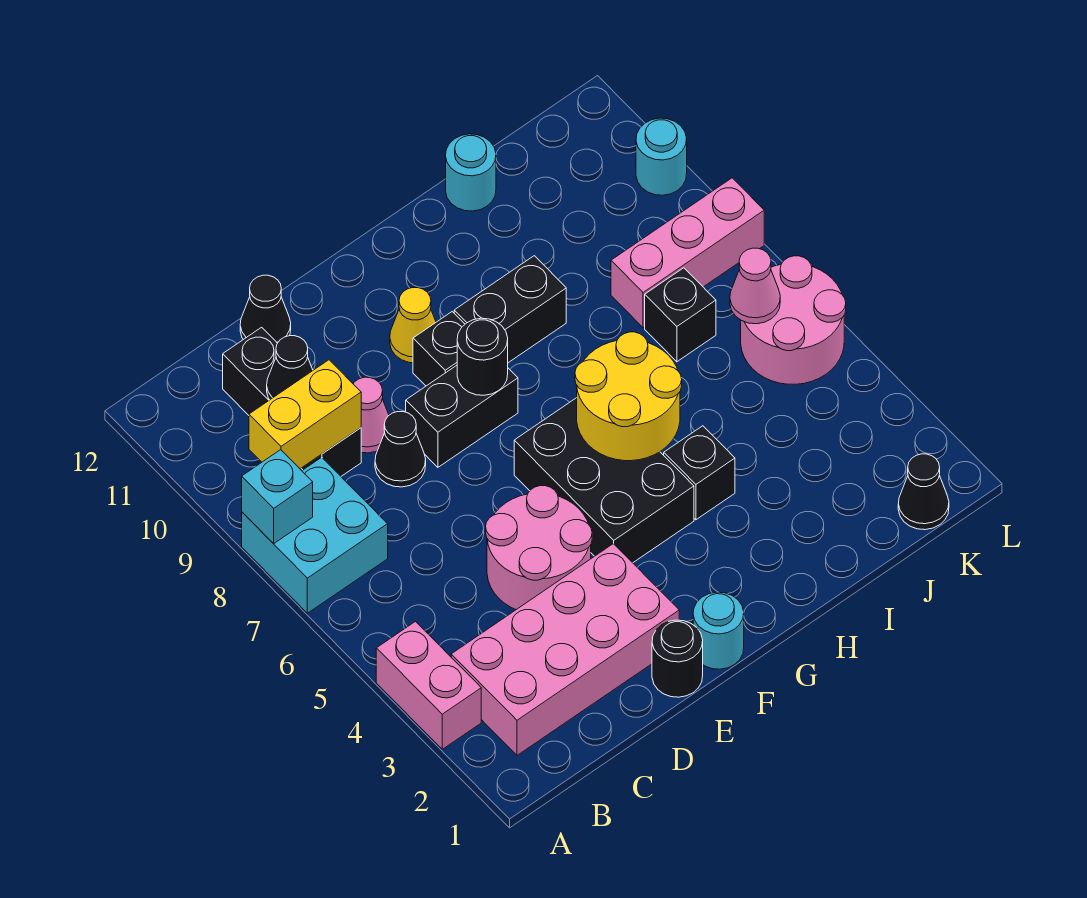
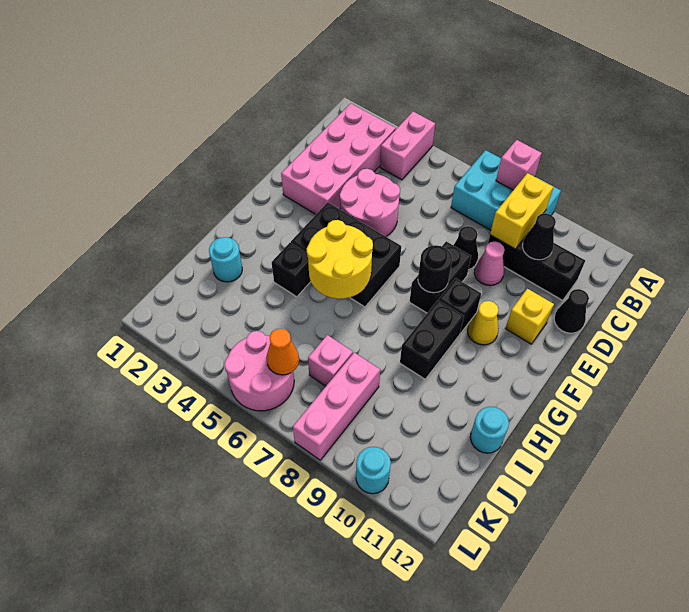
pink brick A3:A4 level 1 -> pink brick A4:B4 level 1
cyan brick A7:B8 level 1 -> cyan brick A7:B9 level 1
cyan brick A8 level 2 -> pink brick A8 level 2
black round brick E1 level 1 -> none
none -> yellow brick E11 level 1
cyan round brick F1 level 1 -> cyan round brick I2 level 1
black brick J7 level 1 -> pink brick J7 level 1
black cone K1 level 1 -> none
pink cone K6 level 2 -> orange cone K6 level 2

